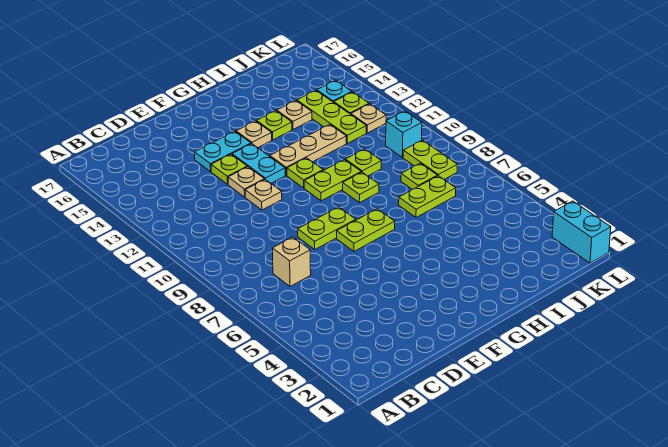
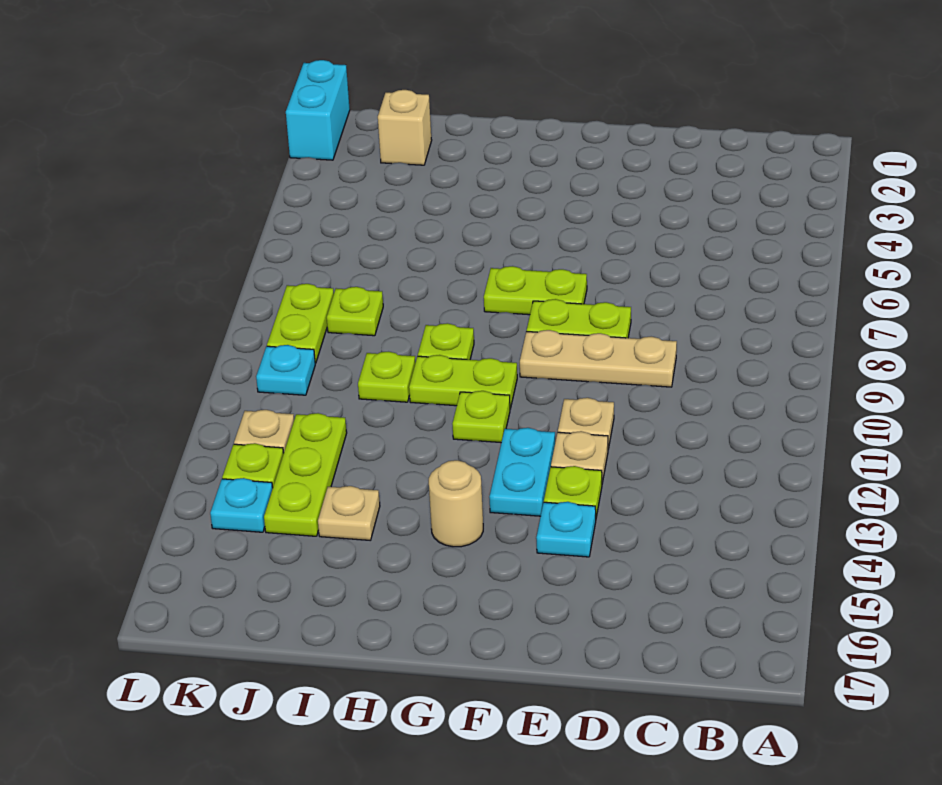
tan brick C7 level 1 -> tan brick J2 level 1
cyan plate E14:F14 level 1 -> cyan plate E14 level 1
tan plate G12:I12 level 1 -> tan plate D9:F9 level 1
tan plate G14 level 1 -> tan round brick G14 level 1
lime plate H14 level 1 -> none
lime plate I7:J7 level 1 -> none
cyan brick K10 level 1 -> cyan plate K10 level 1

